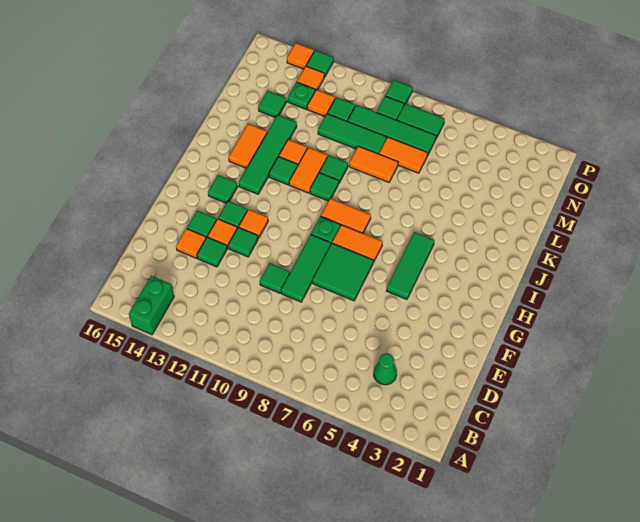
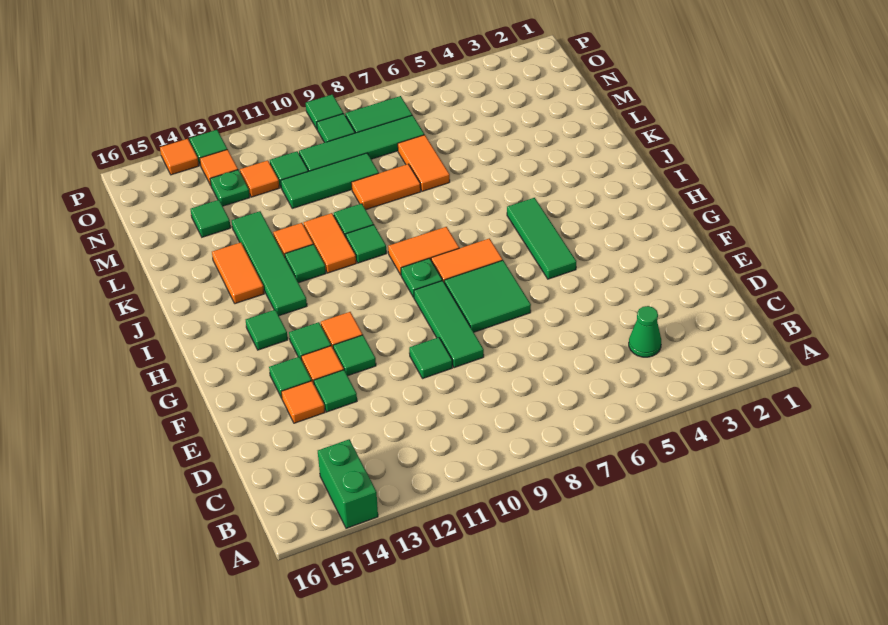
orange tile M7:M8 level 1 -> orange tile L7:M7 level 1

